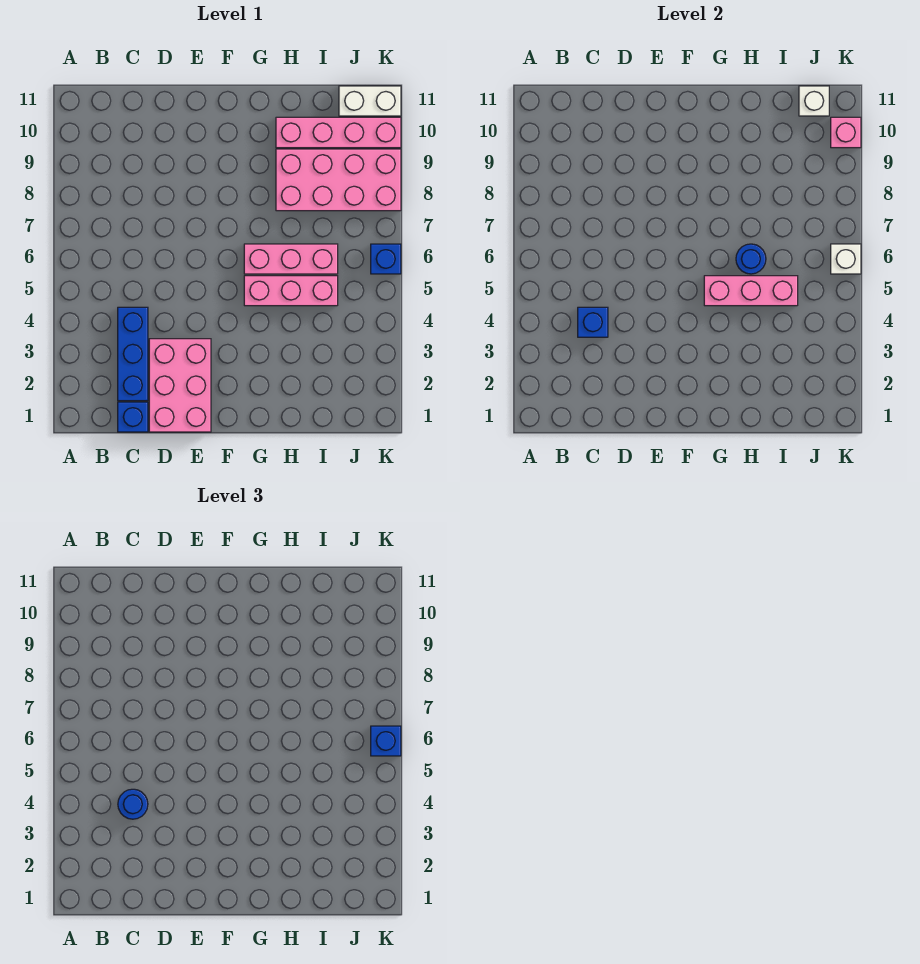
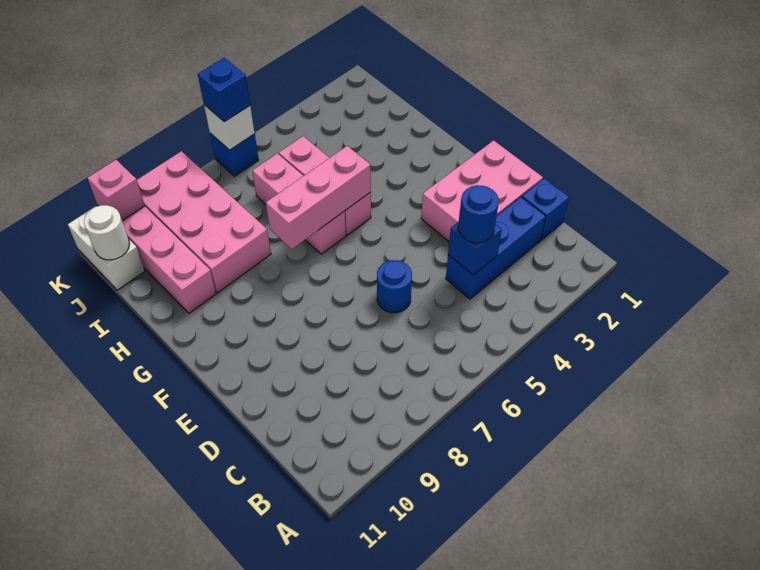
pink brick G5:I5 level 2 -> pink brick G5:G7 level 2
blue round brick H6 level 2 -> blue round brick D6 level 1
white brick J11 level 2 -> white round brick J11 level 2

